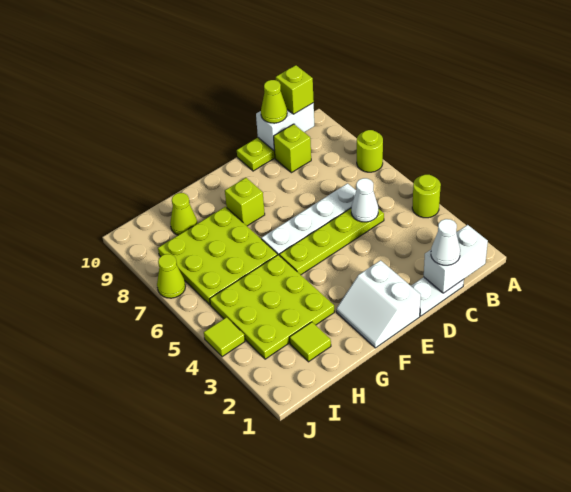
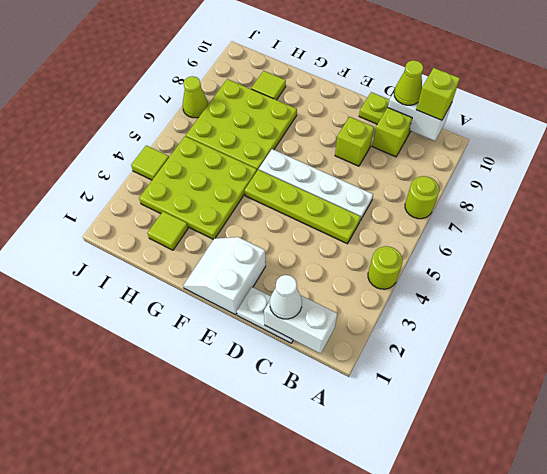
white cone C5 level 2 -> none
lime brick F8 level 1 -> lime brick D8 level 1
lime cone H9 level 1 -> lime tile H9 level 1

